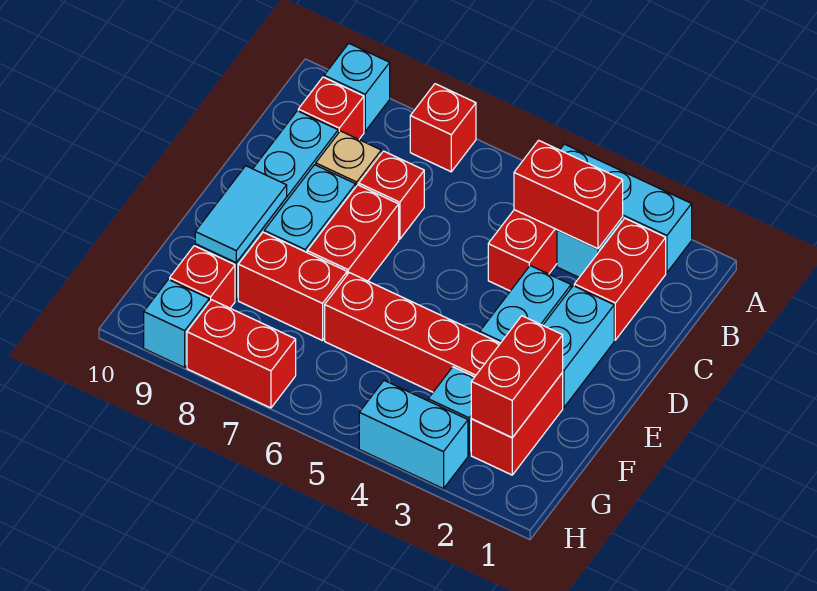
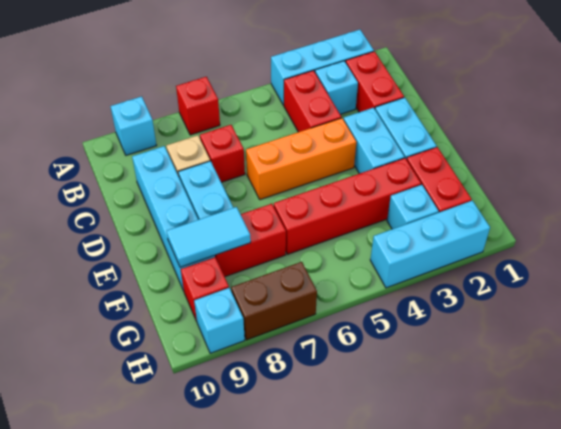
red brick B3:B4 level 2 -> none
red brick B9 level 1 -> none
none -> orange brick D4:D6 level 1
red brick D7:E7 level 1 -> none
cyan tile E9:F9 level 2 -> cyan tile F8:F9 level 2
red brick F2:G2 level 2 -> none
cyan brick H3:H4 level 1 -> cyan brick H2:H4 level 1
red brick H7:H8 level 1 -> brown brick H7:H8 level 1

